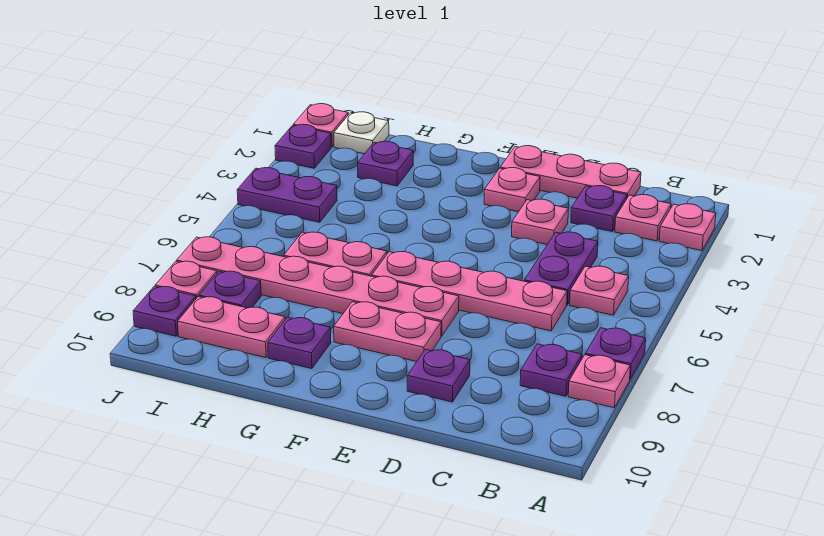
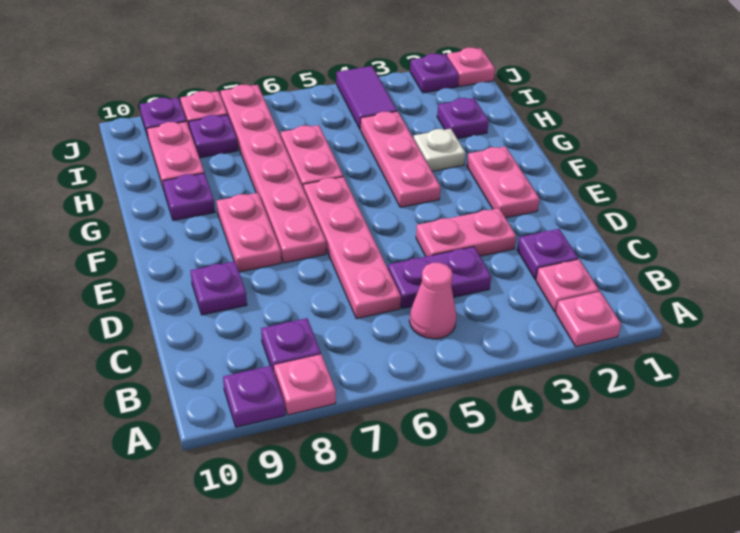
purple plate A7 level 1 -> purple plate A9 level 1
pink plate B5 level 1 -> pink cone B5 level 1
pink plate C1:E1 level 1 -> pink plate F4:H4 level 1
pink plate D3 level 1 -> pink plate D3:D4 level 1
pink plate E2 level 1 -> pink plate E2:F2 level 1
white plate I1 level 1 -> white plate G3 level 1
purple plate I4:J4 level 1 -> purple tile I4:J4 level 1

